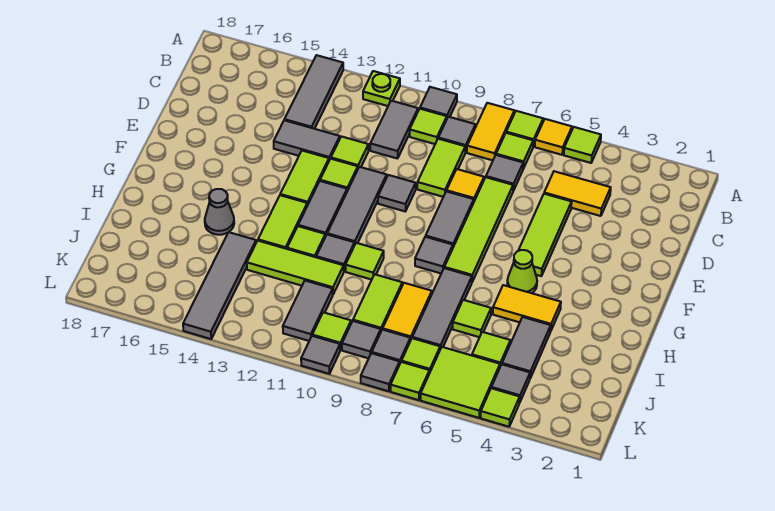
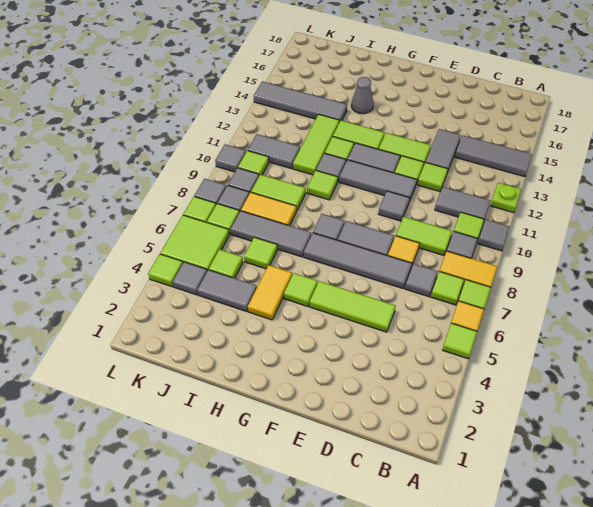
yellow tile C4:C5 level 1 -> none
lime tile D7:G7 level 1 -> grey tile D7:G7 level 1
lime cone G5 level 1 -> lime tile G5 level 1

